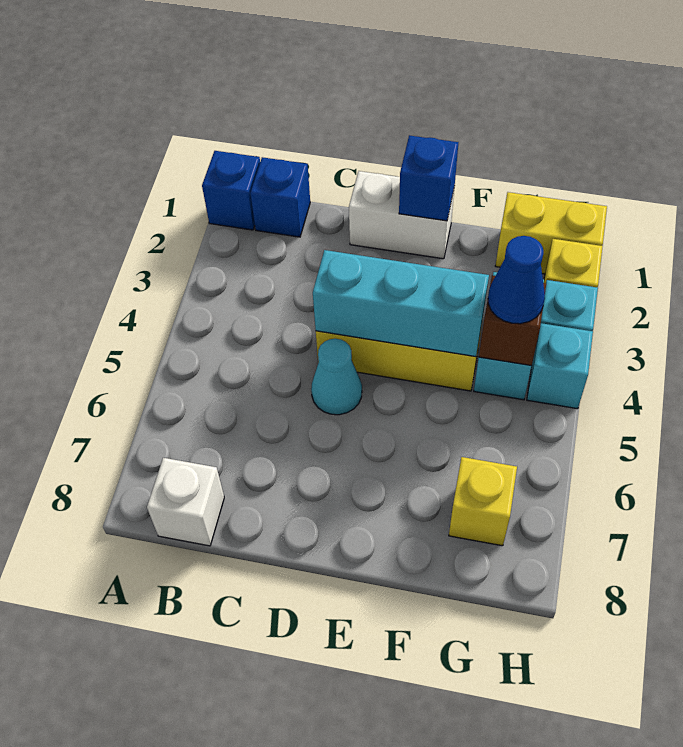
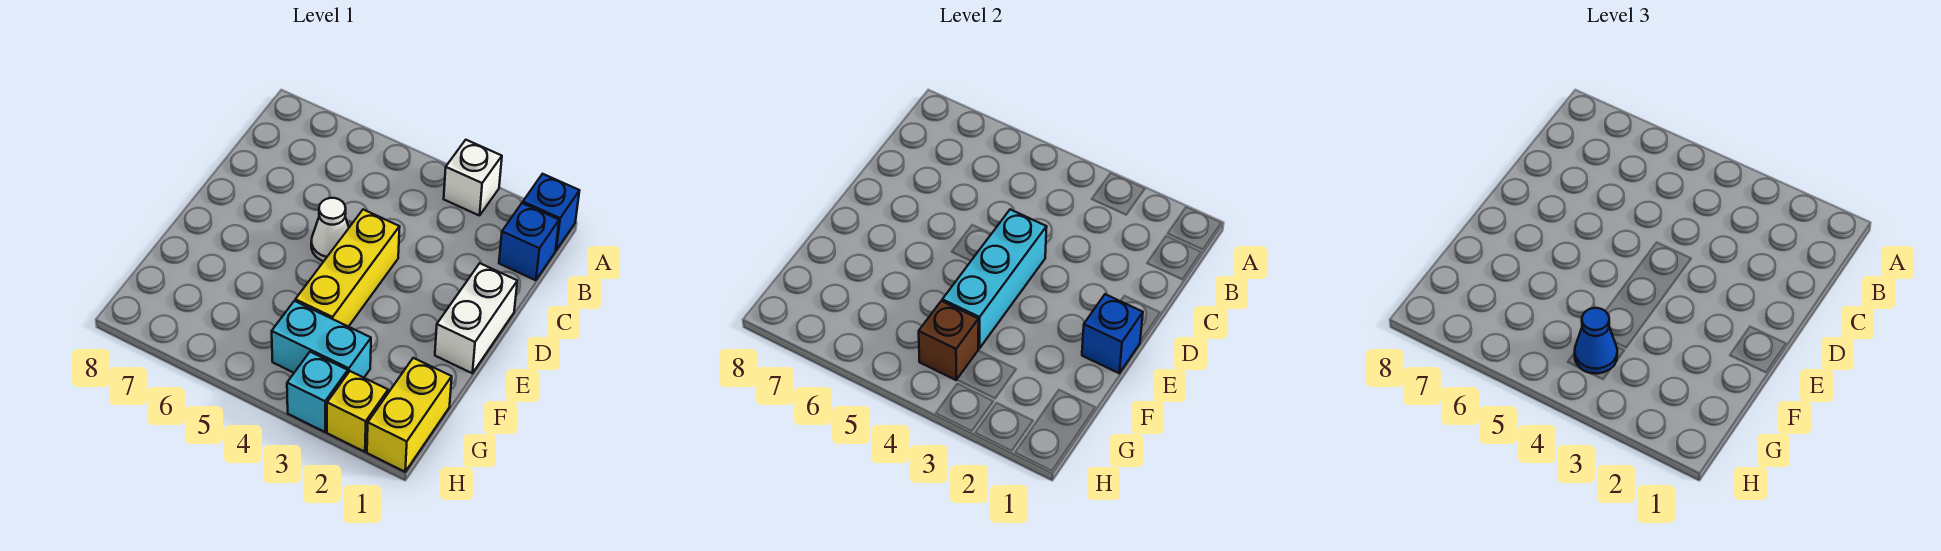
white brick B8 level 1 -> white brick A3 level 1
cyan cone D5 level 1 -> white cone D5 level 1
yellow brick G7 level 1 -> none
cyan brick H4 level 1 -> none

